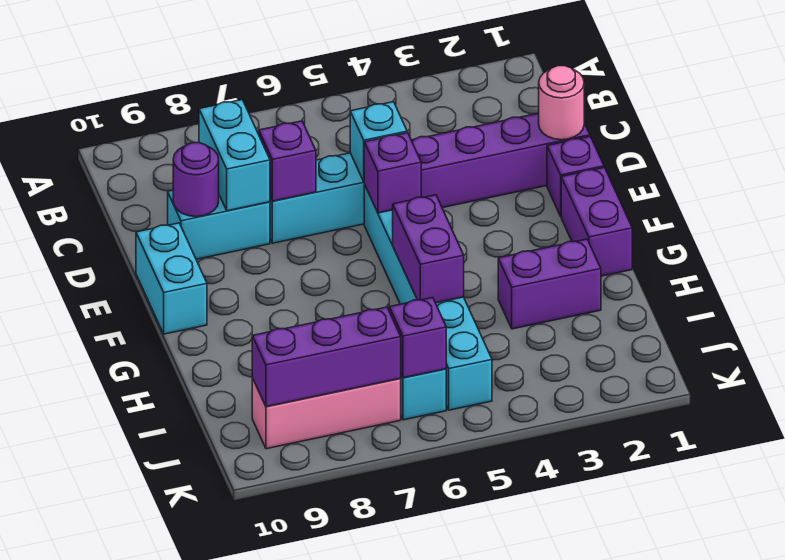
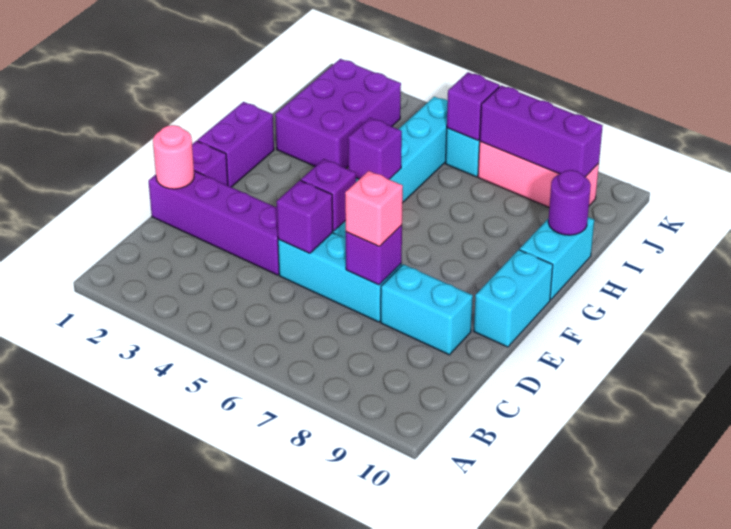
cyan brick C8:D8 level 2 -> cyan brick G10:H10 level 1
cyan brick D5 level 2 -> purple brick D5 level 2
none -> pink brick D7 level 3
purple round brick D9 level 2 -> purple round brick H10 level 2
purple brick G5:H5 level 2 -> purple brick G5 level 2
purple brick H2:H3 level 1 -> purple brick H2:J3 level 1

